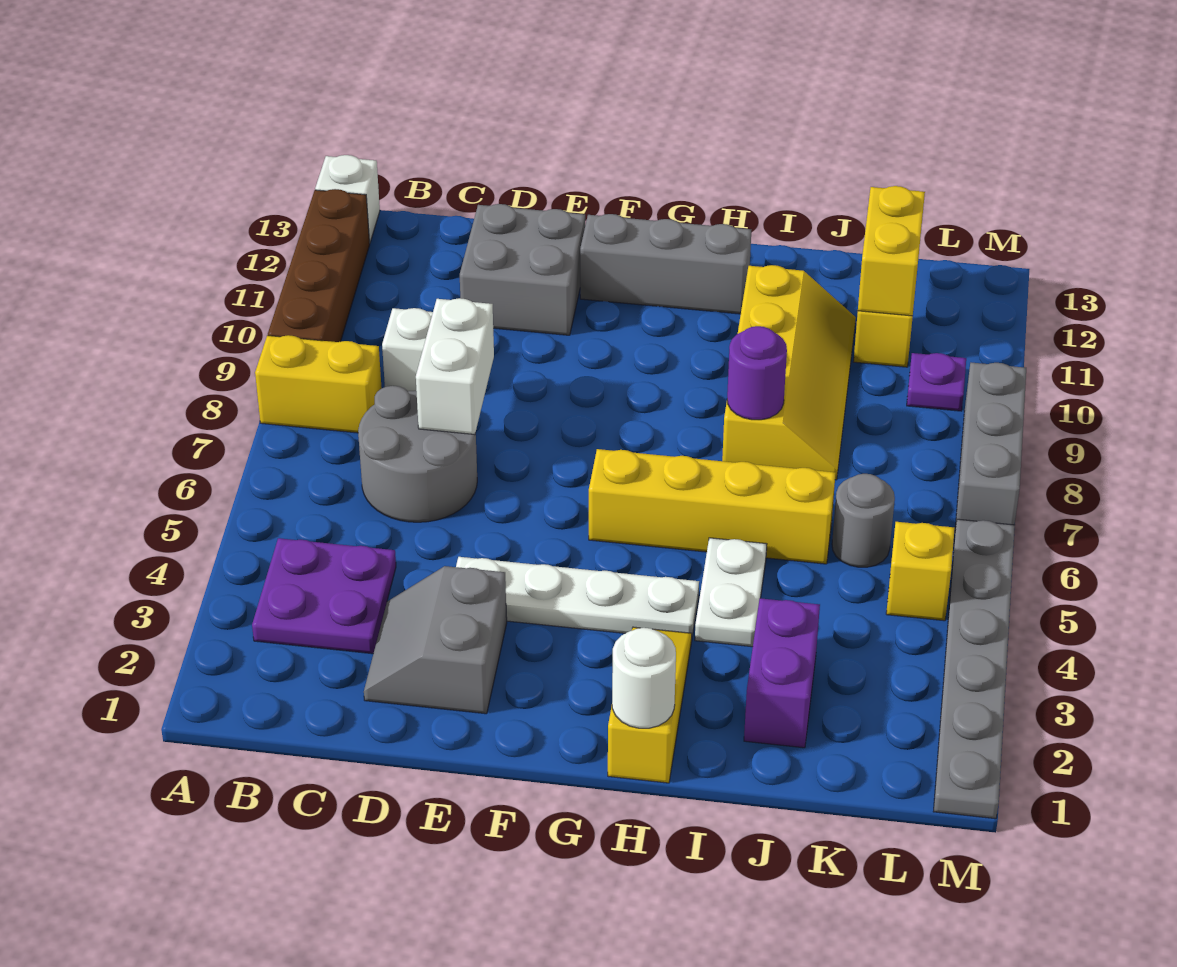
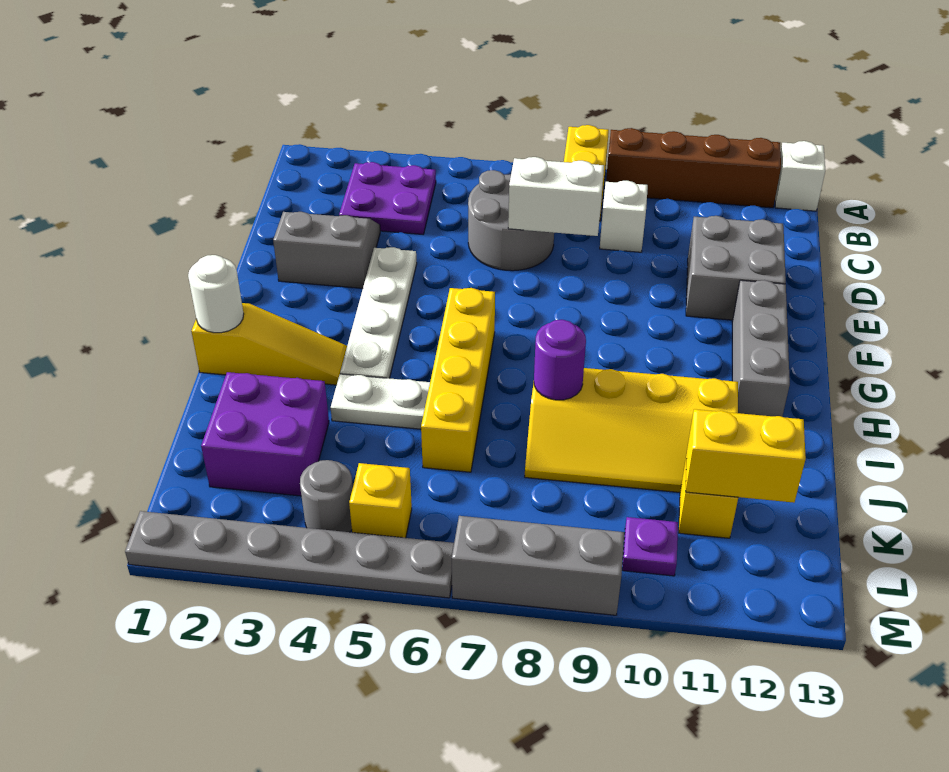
purple brick J2:J3 level 1 -> purple brick J2:K3 level 1
grey round brick K6 level 1 -> grey round brick L4 level 1

